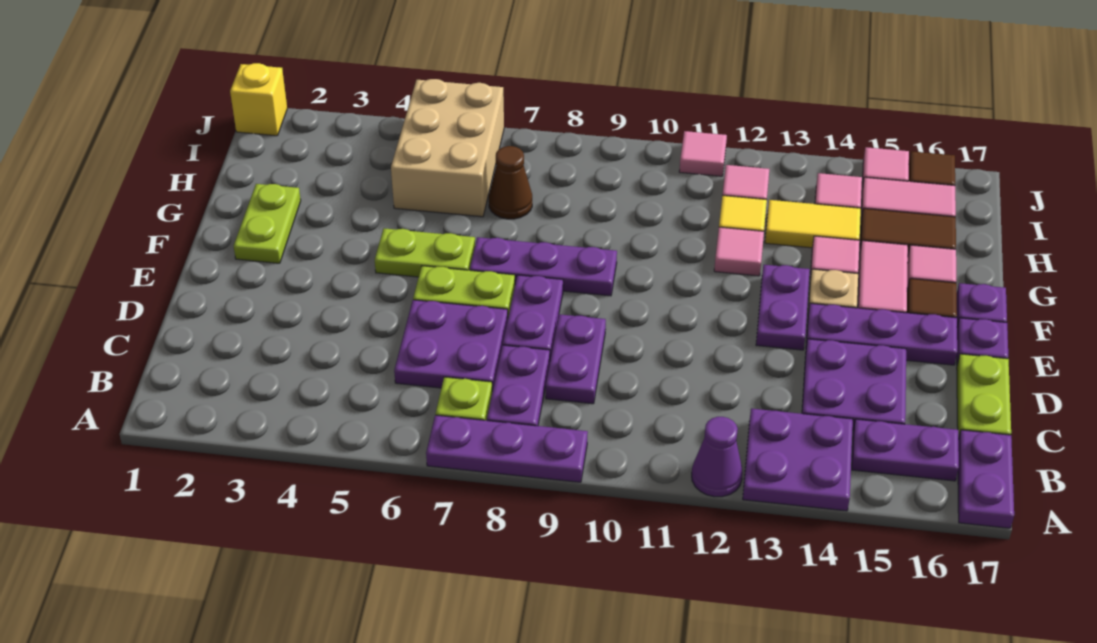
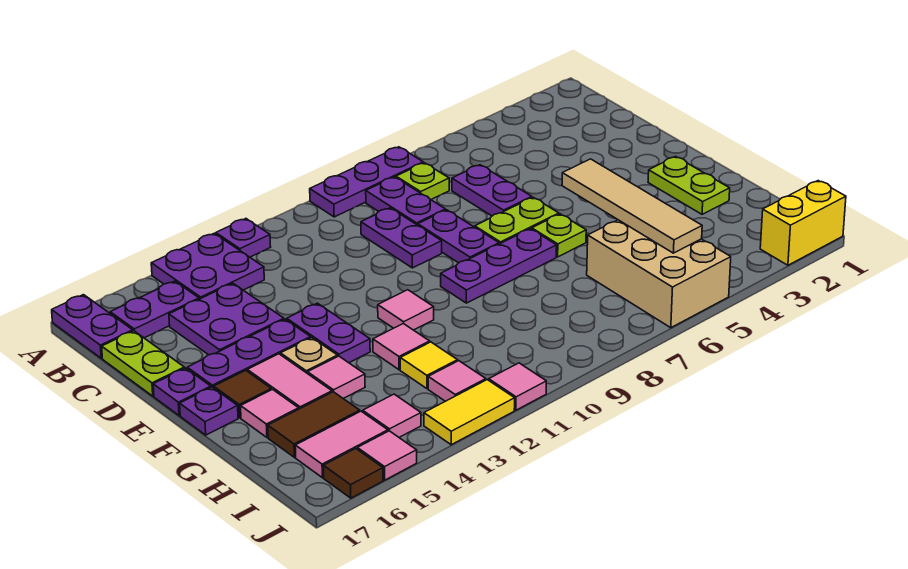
purple cone A12 level 1 -> purple plate A12 level 1
purple plate C6:D7 level 1 -> purple plate C6:D6 level 1
lime plate F5:F6 level 1 -> lime plate F6 level 1
none -> tan tile F5:I5 level 2
none -> pink tile F11 level 1
brown cone H7 level 1 -> none
yellow tile H13:H14 level 1 -> yellow tile J12:J13 level 1
yellow brick J1 level 1 -> yellow brick J1:J2 level 1

